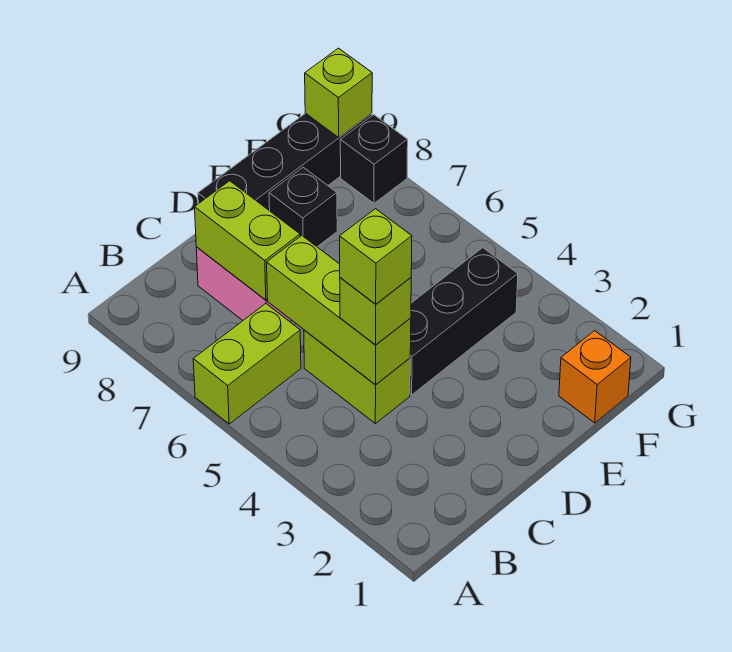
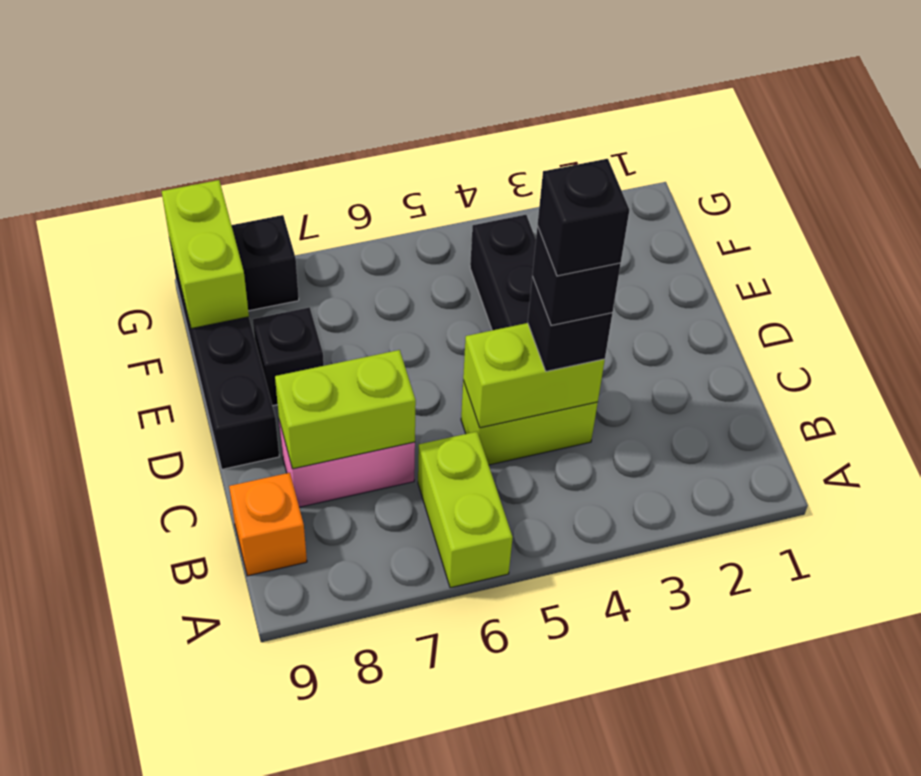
lime brick C4:C6 level 2 -> lime brick C4:C5 level 2
lime brick C4 level 3 -> black brick C4 level 3
lime brick C4 level 4 -> black brick C4 level 4
none -> black brick C4 level 5
orange brick F1 level 1 -> orange brick B9 level 1
lime brick G9 level 2 -> lime brick F9:G9 level 2

